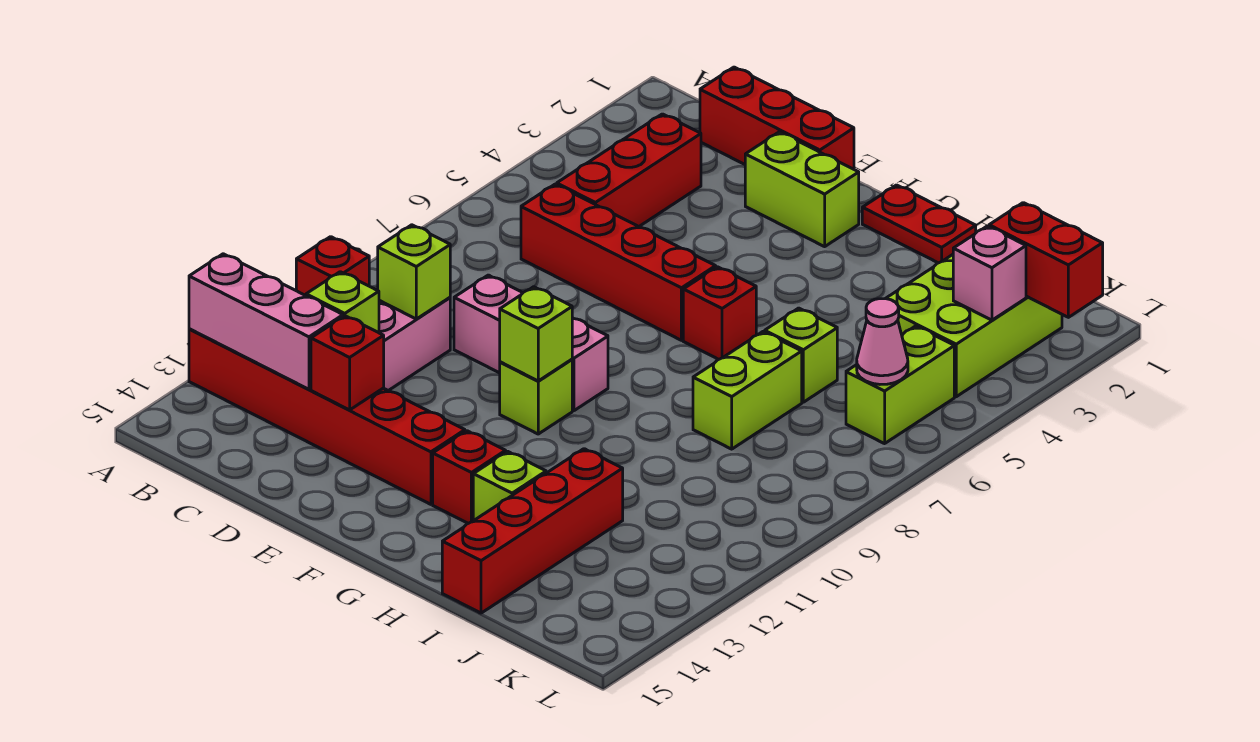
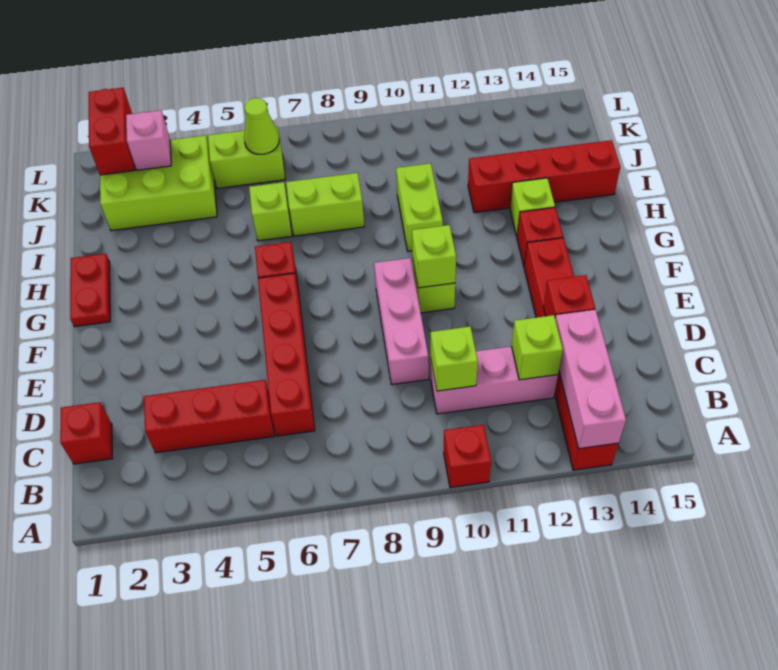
red brick C1:E1 level 1 -> red brick C1 level 1
lime brick E2:F2 level 1 -> lime brick H10:I10 level 1
pink cone K6 level 2 -> lime cone K6 level 2

